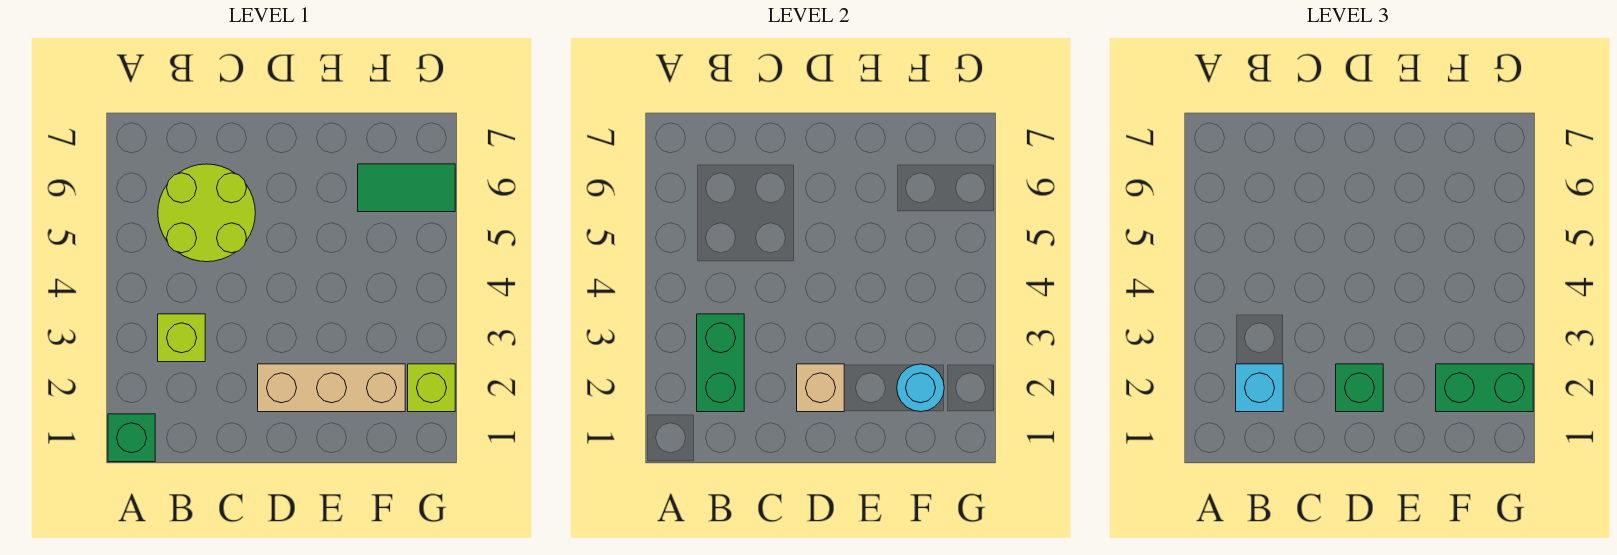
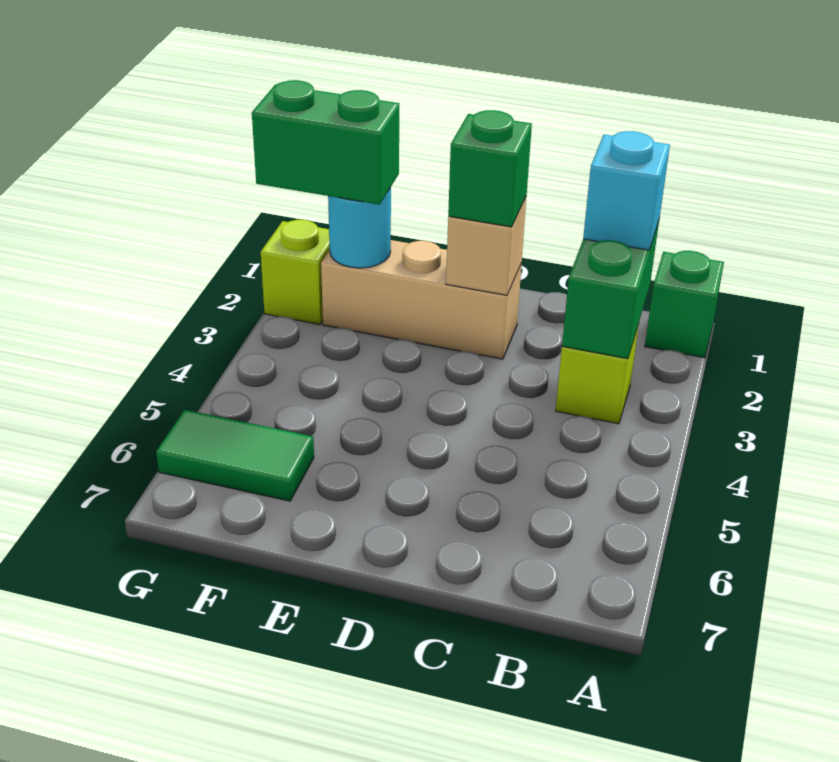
lime round brick B5:C6 level 1 -> none

